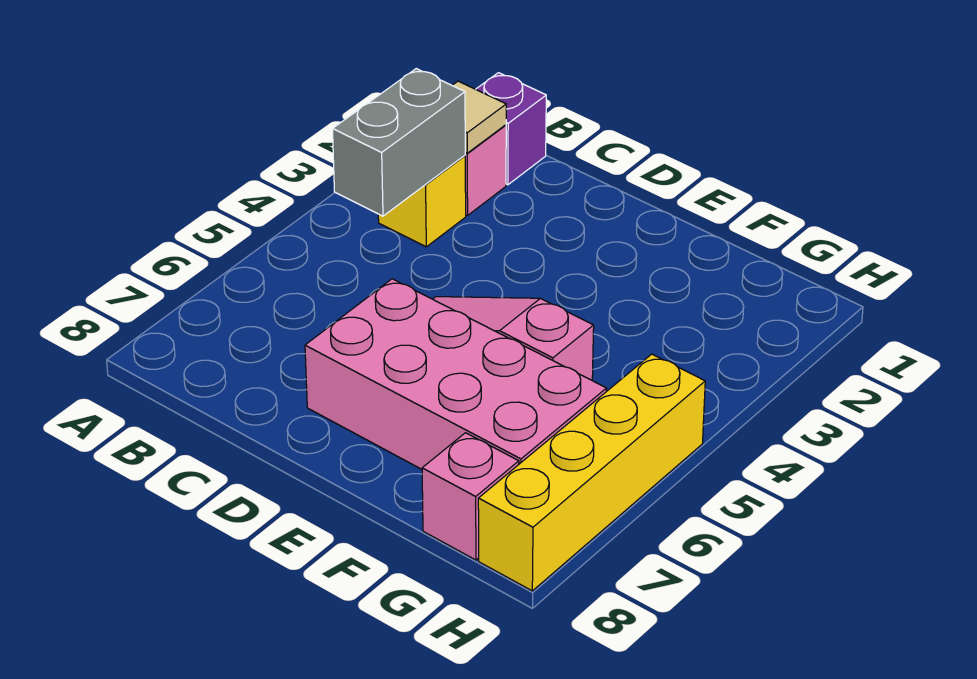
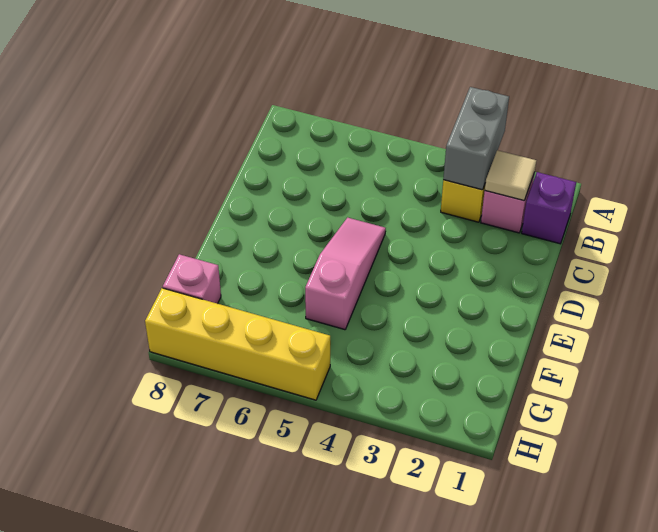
grey brick B3:B4 level 2 -> grey brick A3:B3 level 2
pink brick D6:G7 level 1 -> none

